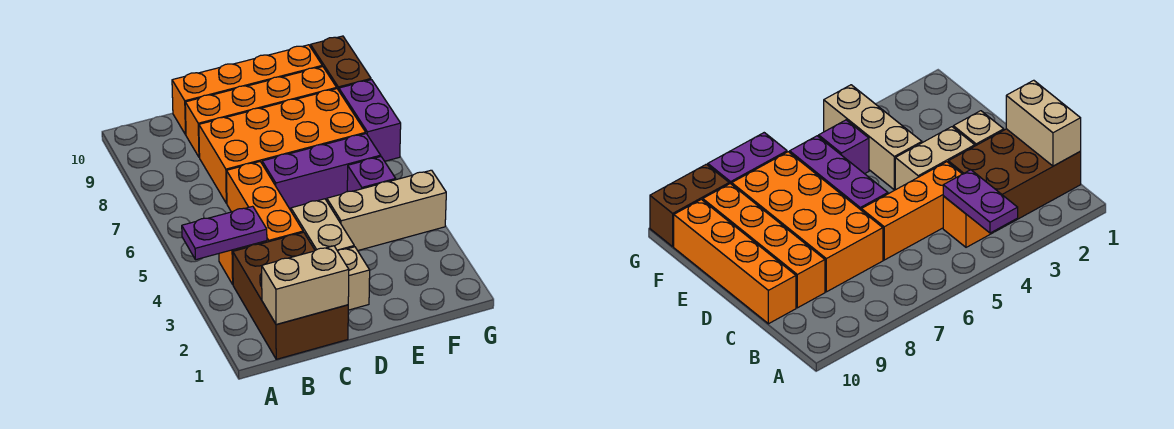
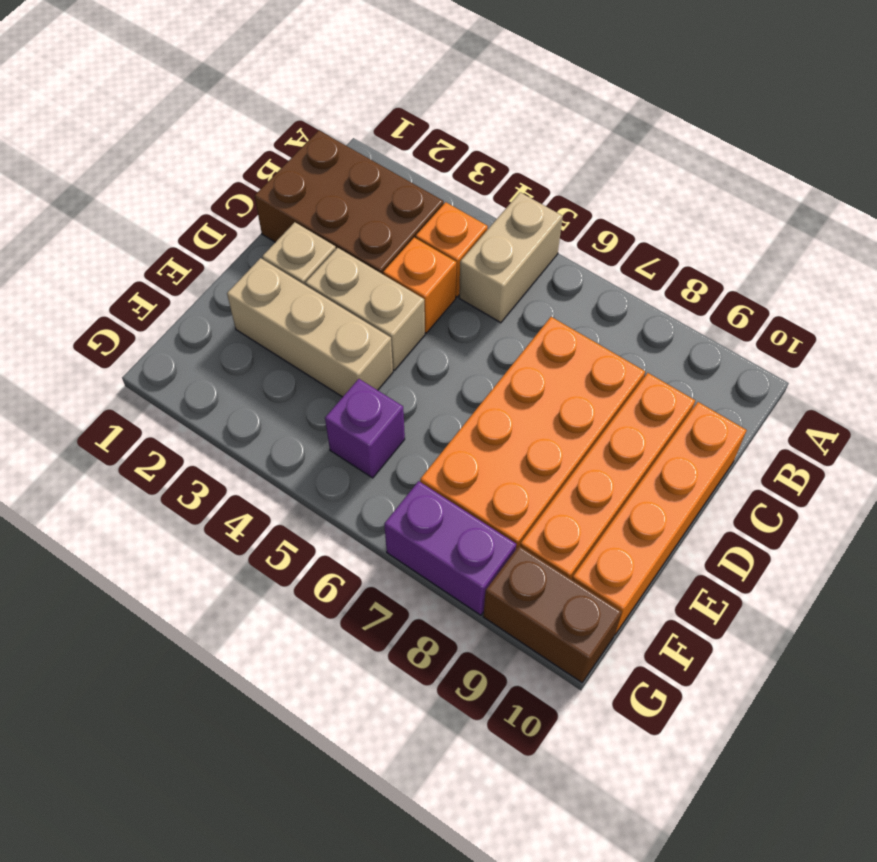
purple plate A4:B4 level 2 -> none
tan brick B1:C1 level 2 -> tan brick A5:B5 level 1
orange brick C4:C6 level 1 -> orange brick C4 level 1
purple brick D6:F6 level 1 -> none
tan brick E4:G4 level 1 -> tan brick E2:E4 level 1

